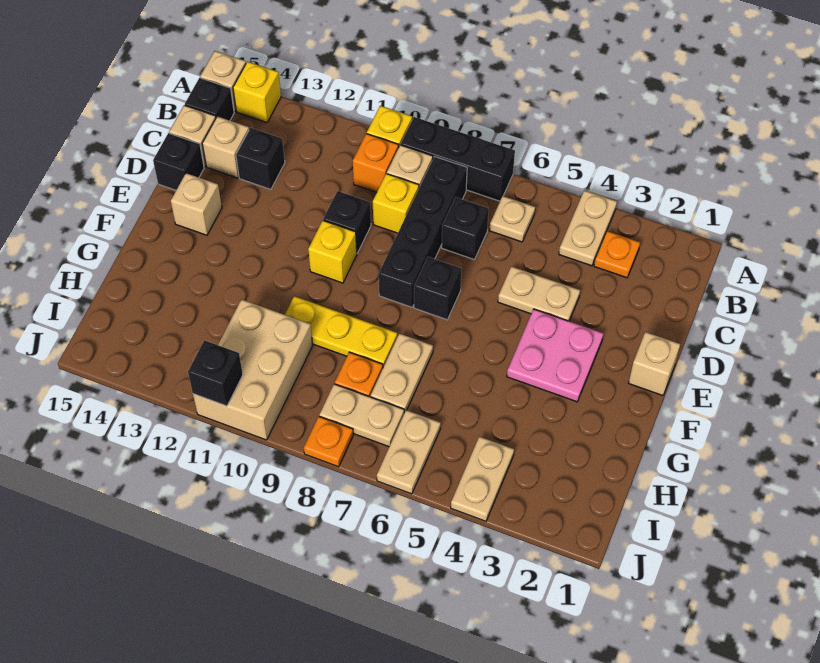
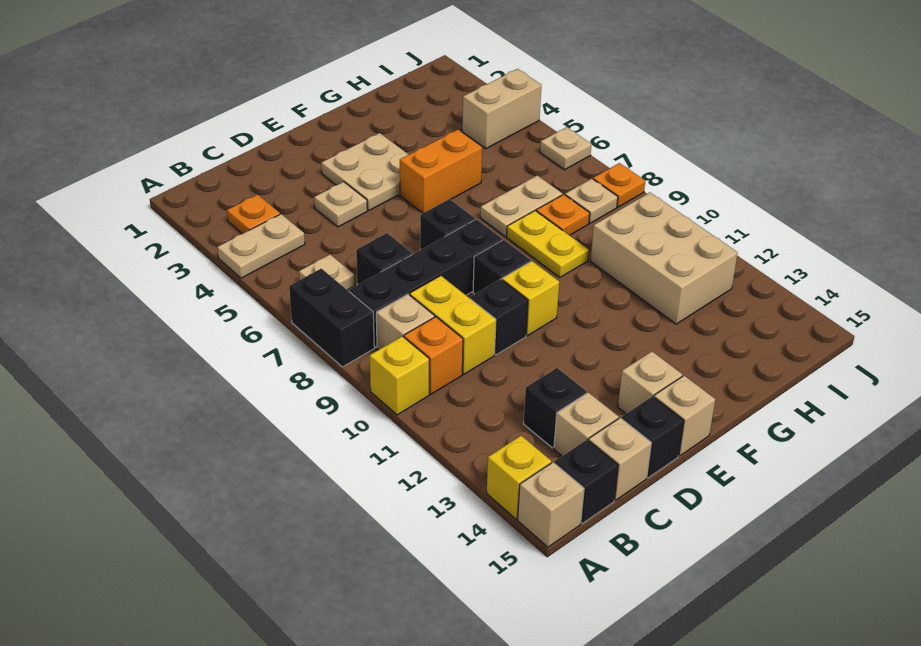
black brick A7:A9 level 1 -> black brick A7:A8 level 1
yellow brick C9 level 1 -> yellow brick C9:C10 level 1
tan plate D4:D5 level 1 -> tan plate D4 level 1
tan brick E1 level 1 -> tan brick E15 level 1
pink plate E3:F4 level 1 -> tan plate E3:F4 level 1
none -> orange brick F5:G5 level 1
yellow plate G8:G10 level 1 -> yellow plate G8:G9 level 1
tan brick H10:J11 level 1 -> tan brick H10:I12 level 1
tan plate I4:J4 level 1 -> tan brick I4:J4 level 1
tan plate I6:J6 level 1 -> tan plate J6 level 1
tan plate I7:I8 level 1 -> tan plate I8 level 1
black brick J11 level 2 -> black brick E9 level 1

